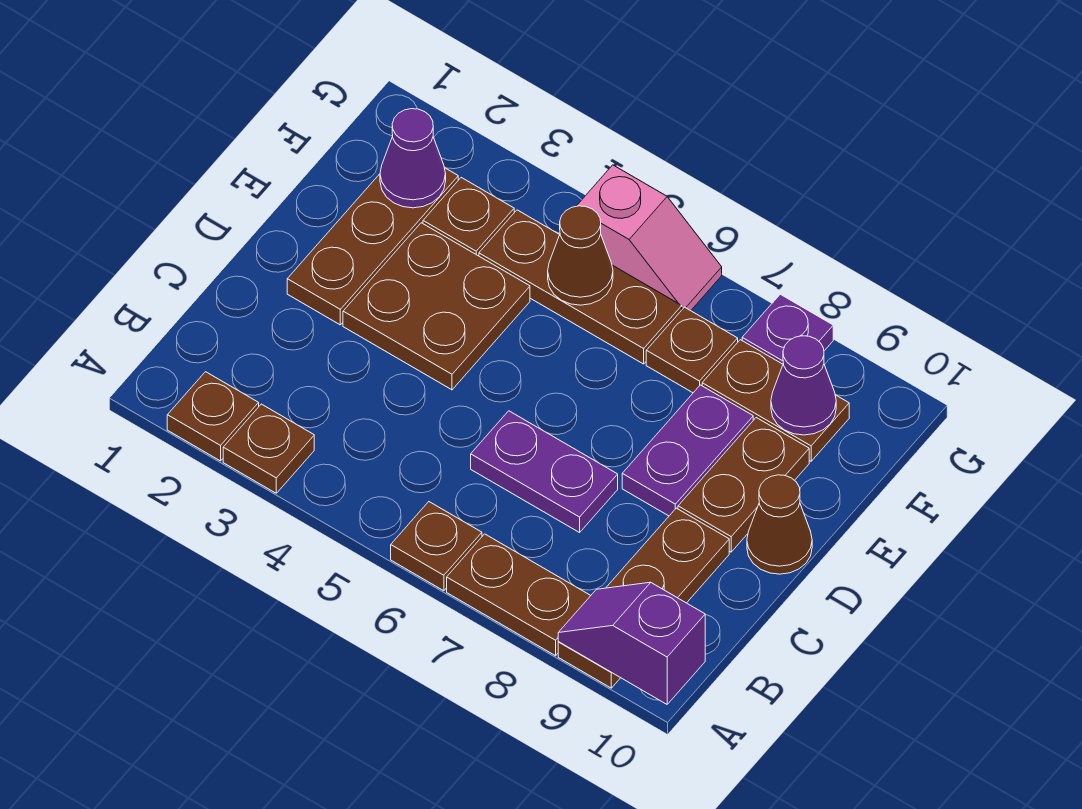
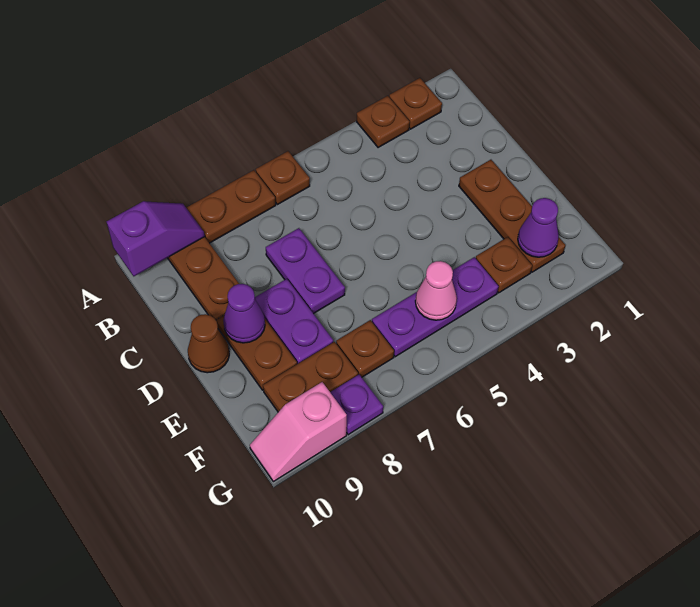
purple plate C6:C7 level 1 -> purple plate C7:D7 level 1
brown plate D3:E4 level 1 -> none
brown plate F4:F6 level 1 -> purple plate F4:F6 level 1
brown cone F5 level 2 -> pink cone F5 level 2
purple cone F9 level 2 -> purple cone D9 level 2
pink slope G5:G6 level 1 top 5 -> pink slope G9:G10 level 1 top 9

